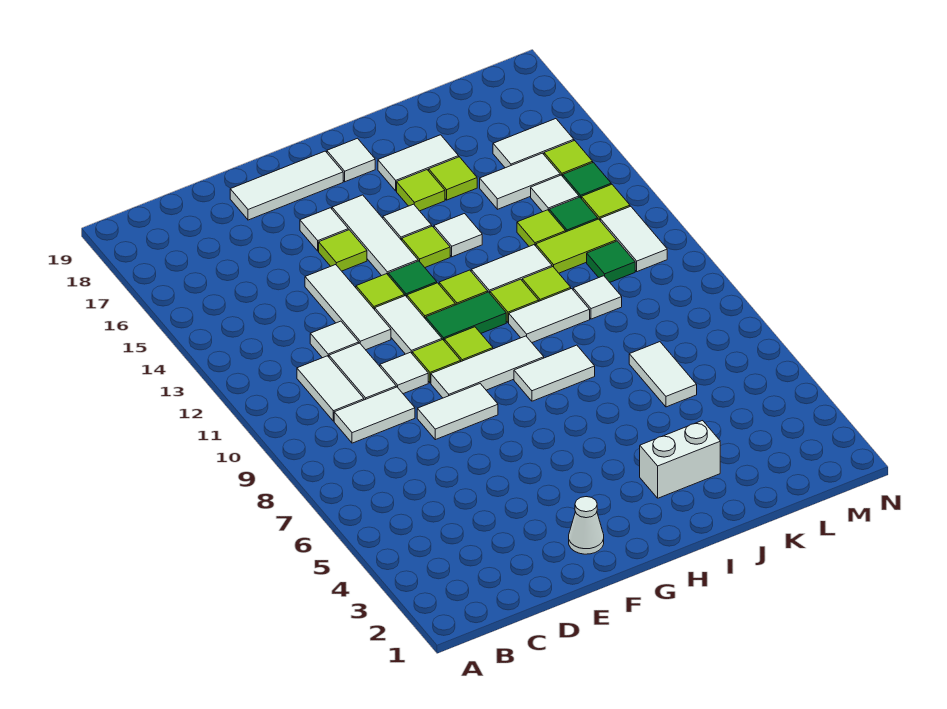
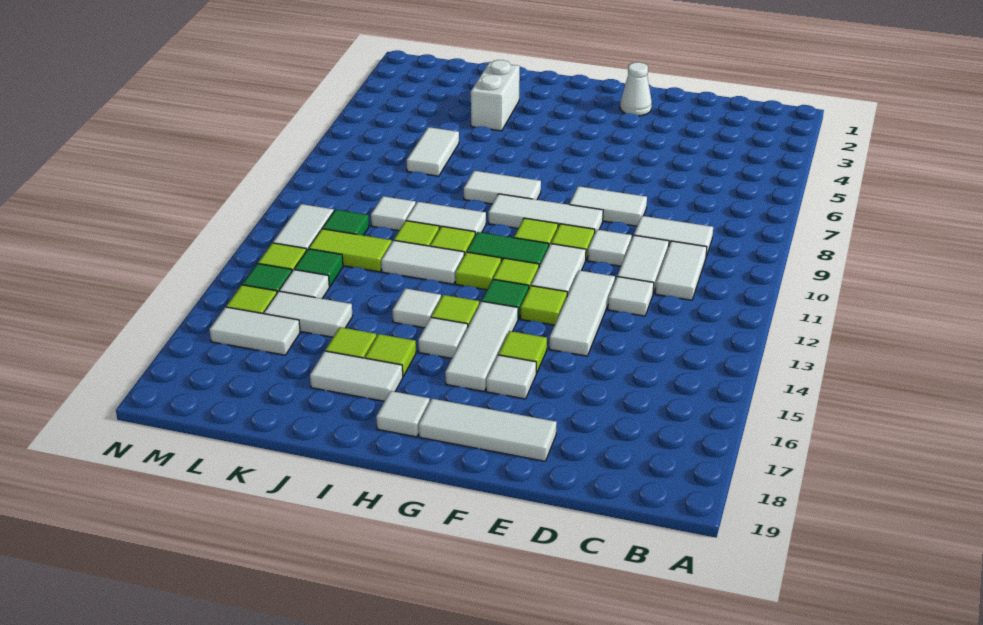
white brick I3:J3 level 1 -> white brick J3:J4 level 1
lime tile K13 level 1 -> none

